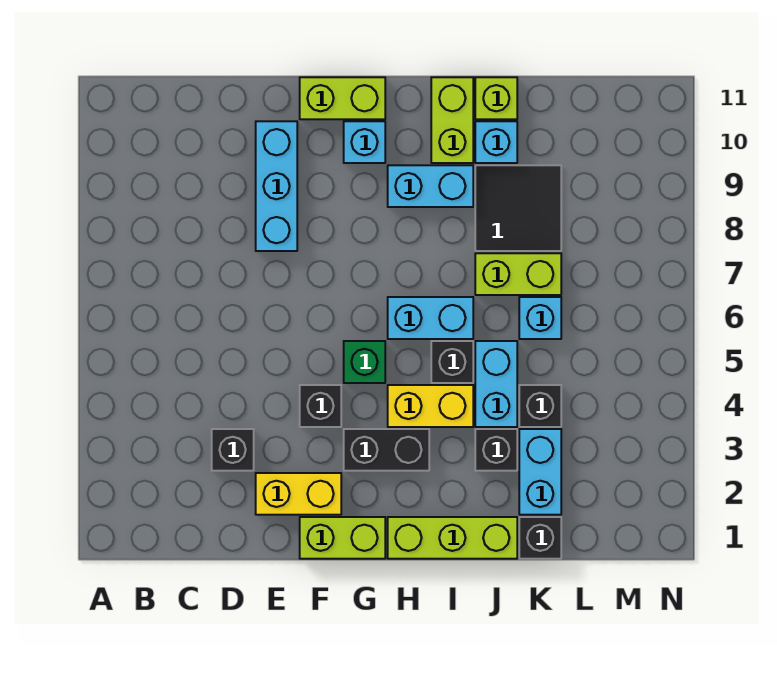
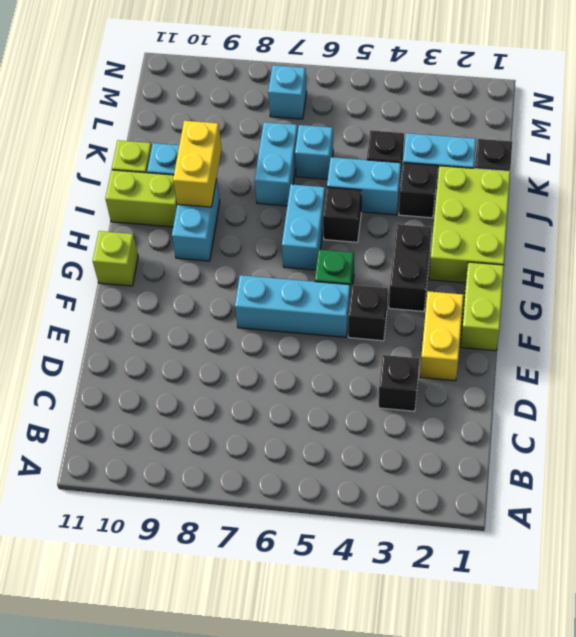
cyan brick E8:E10 level 1 -> cyan brick F5:F7 level 1
lime brick F11:G11 level 1 -> lime brick G11 level 1
cyan brick G10 level 1 -> cyan brick M7 level 1
lime brick H1:J1 level 1 -> lime brick H1:J2 level 1
yellow brick H4:I4 level 1 -> yellow brick I9:J9 level 2
lime brick J7:K7 level 1 -> cyan brick J7:K7 level 1
black tile J8:K9 level 1 -> none

